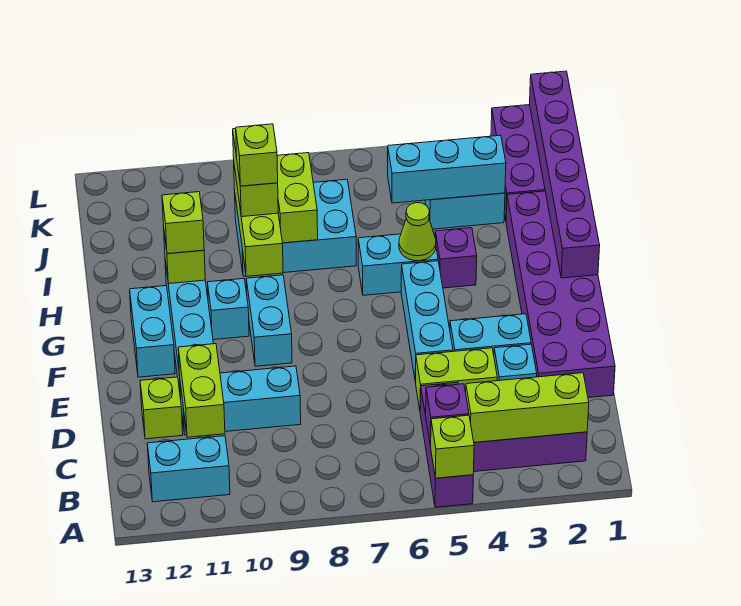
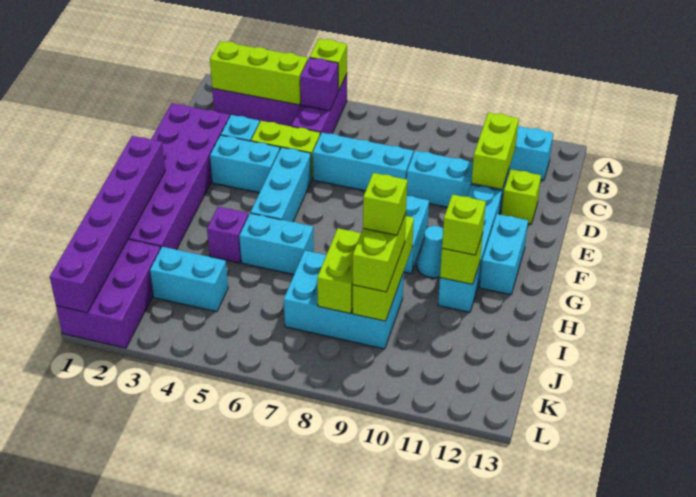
cyan brick G10 level 1 -> cyan cone G10 level 1
lime cone H5 level 2 -> none
cyan brick J3:J5 level 2 -> cyan brick D6:D8 level 1

